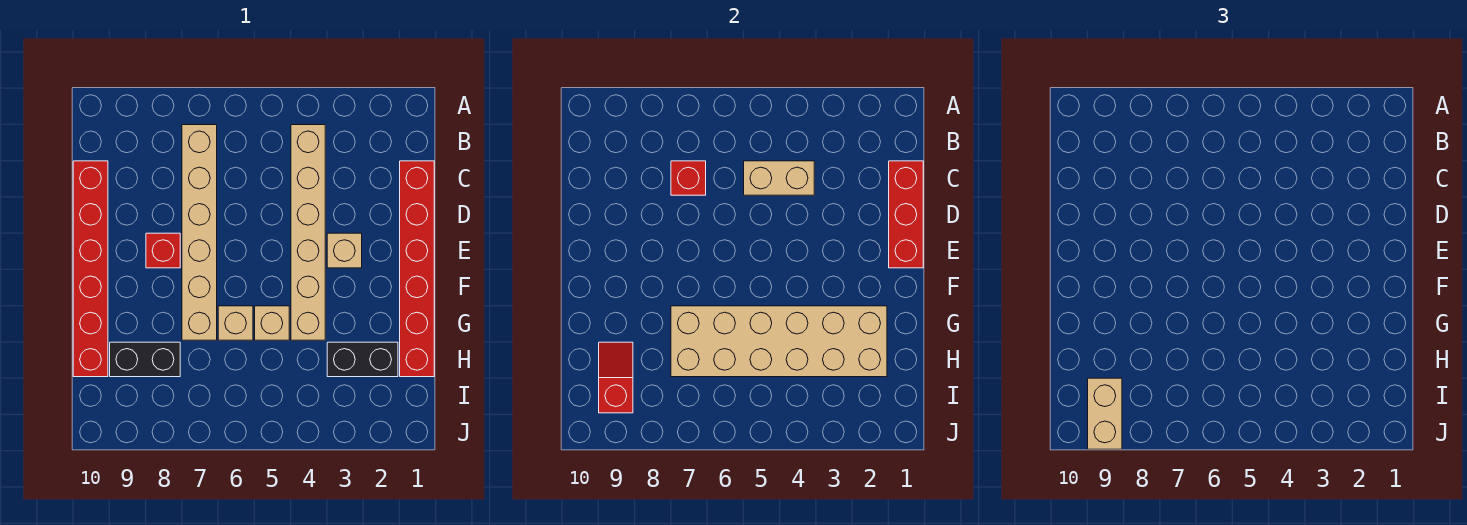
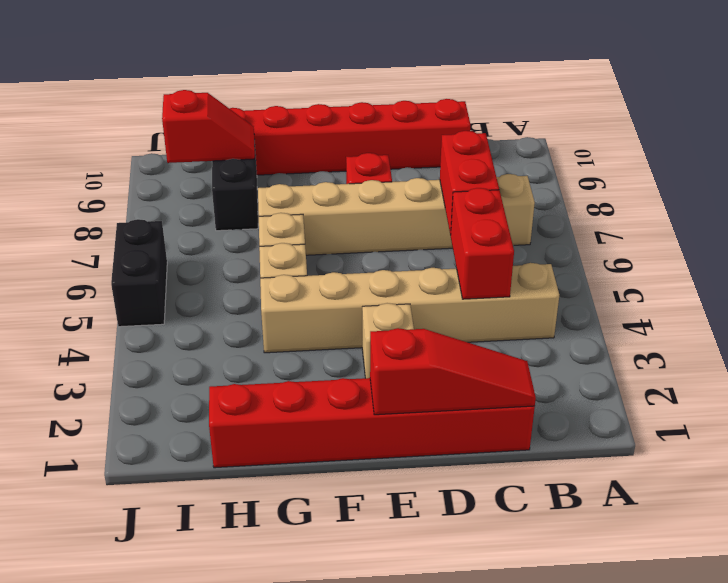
red brick C1:E1 level 2 -> red slope C1:E1 level 2 top E
tan brick C4:C5 level 2 -> red brick C4:C5 level 2
red brick C7 level 2 -> red brick C6:C7 level 2
tan brick G2:H7 level 2 -> none
black brick H2:H3 level 1 -> black brick J5:J6 level 1
tan brick I9:J9 level 3 -> none

